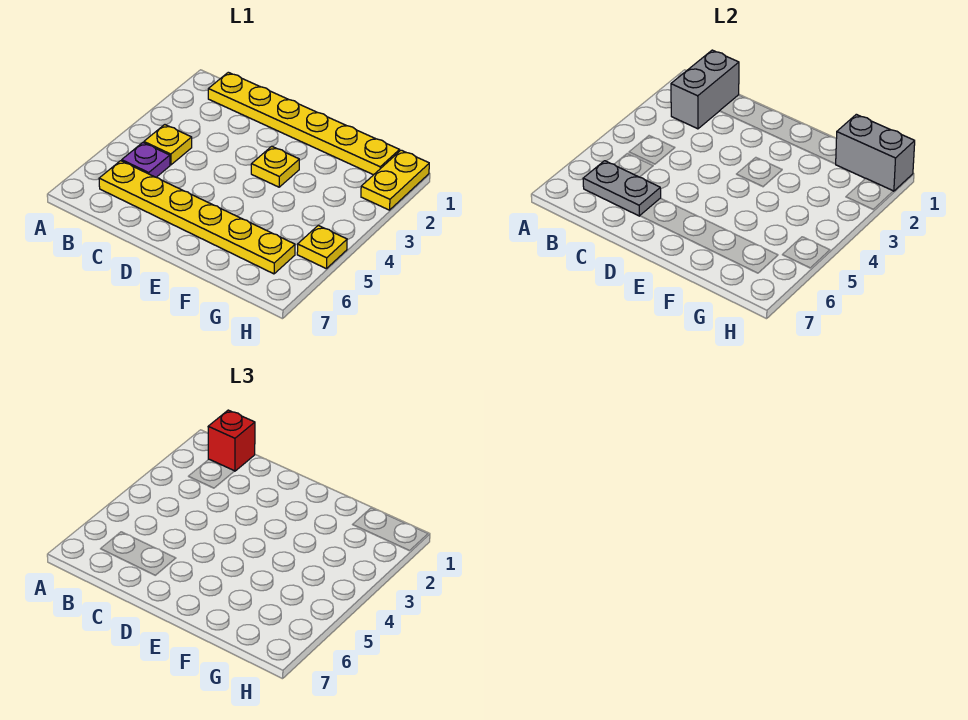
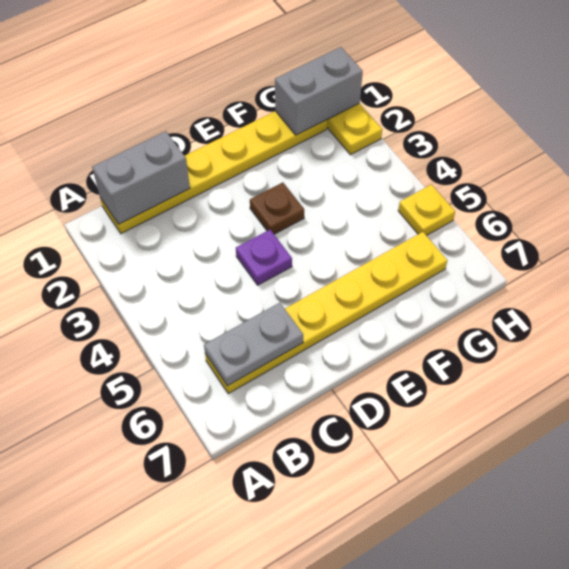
grey brick B1:B2 level 2 -> grey brick B1:C1 level 2
red brick B1 level 3 -> none
yellow plate B4 level 1 -> none
purple plate B5 level 1 -> purple plate D4 level 1
yellow plate E3 level 1 -> brown plate E3 level 1

